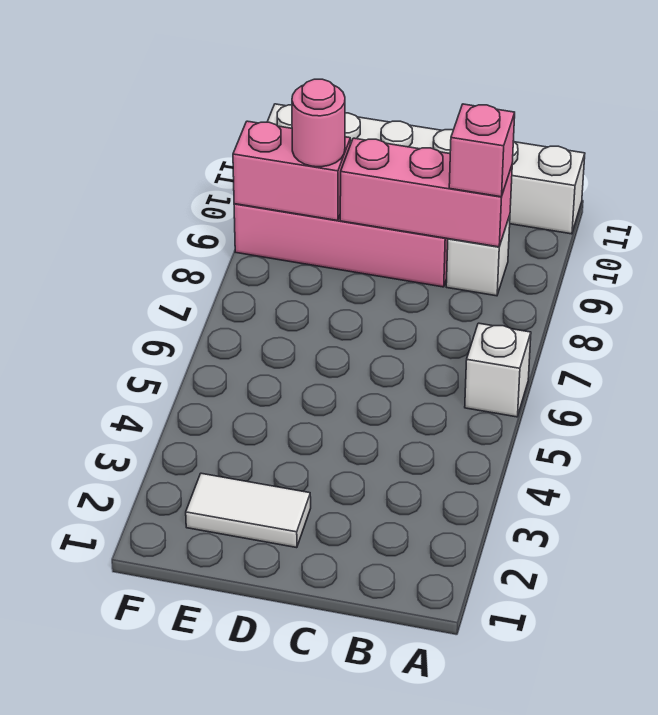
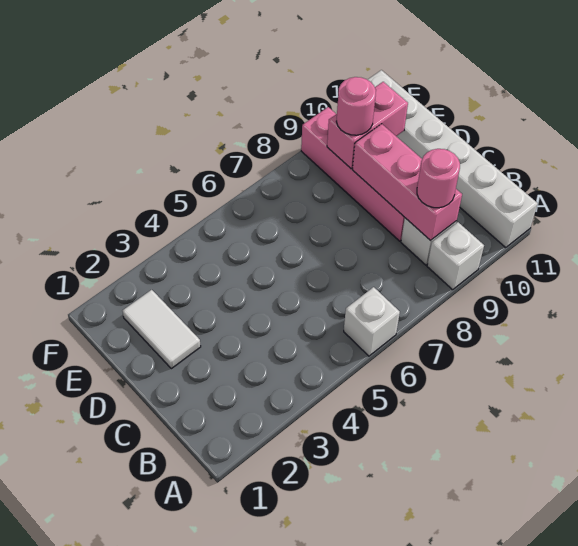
none -> white brick A9 level 1
pink brick B9 level 3 -> pink round brick B9 level 3
pink brick E9:F9 level 2 -> pink brick E9:E10 level 2

